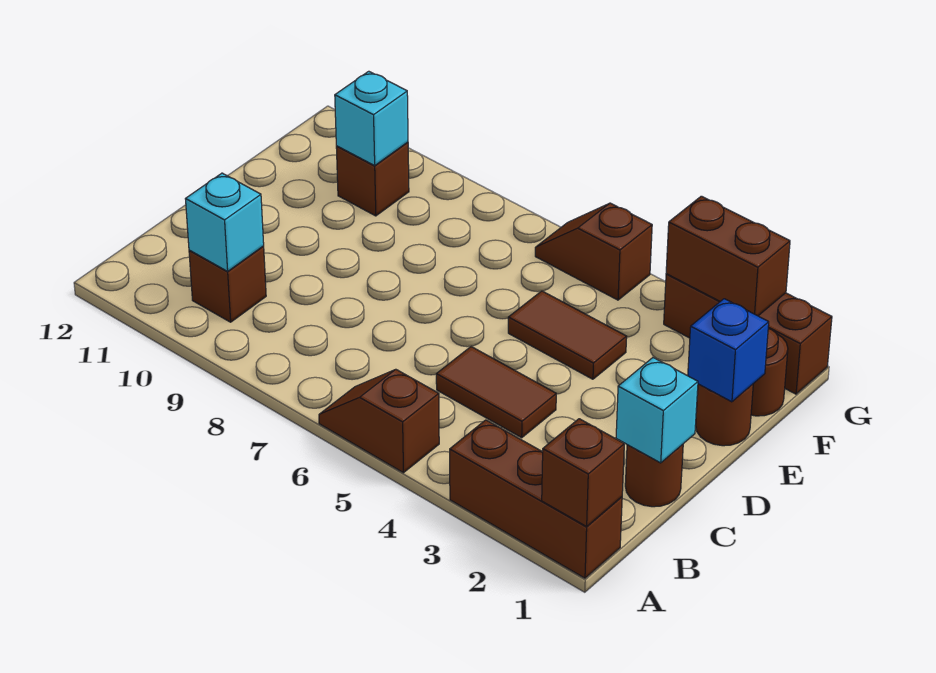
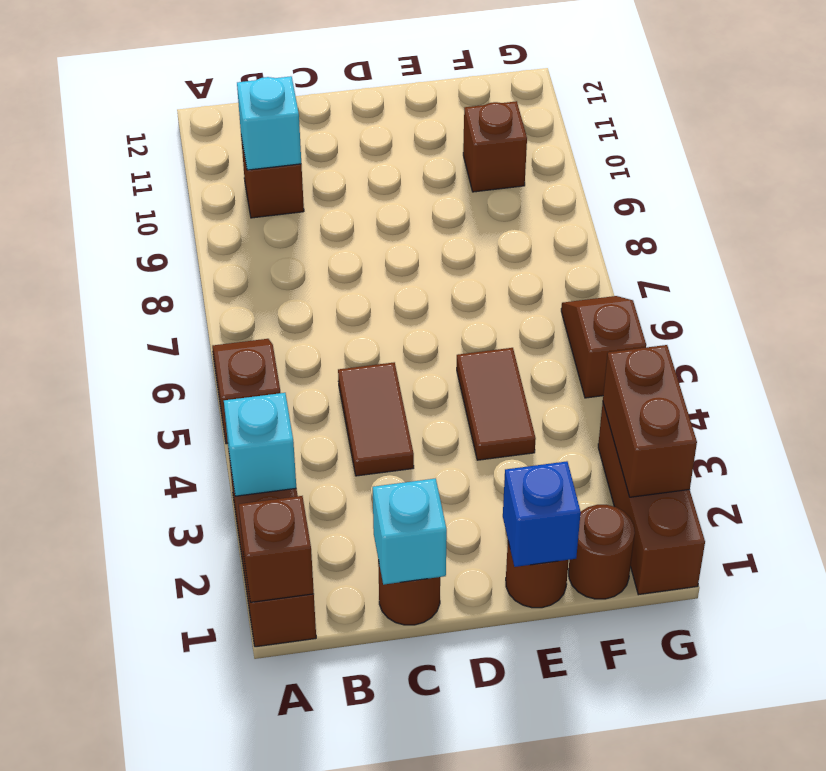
cyan brick F10 level 2 -> cyan brick A3 level 2

